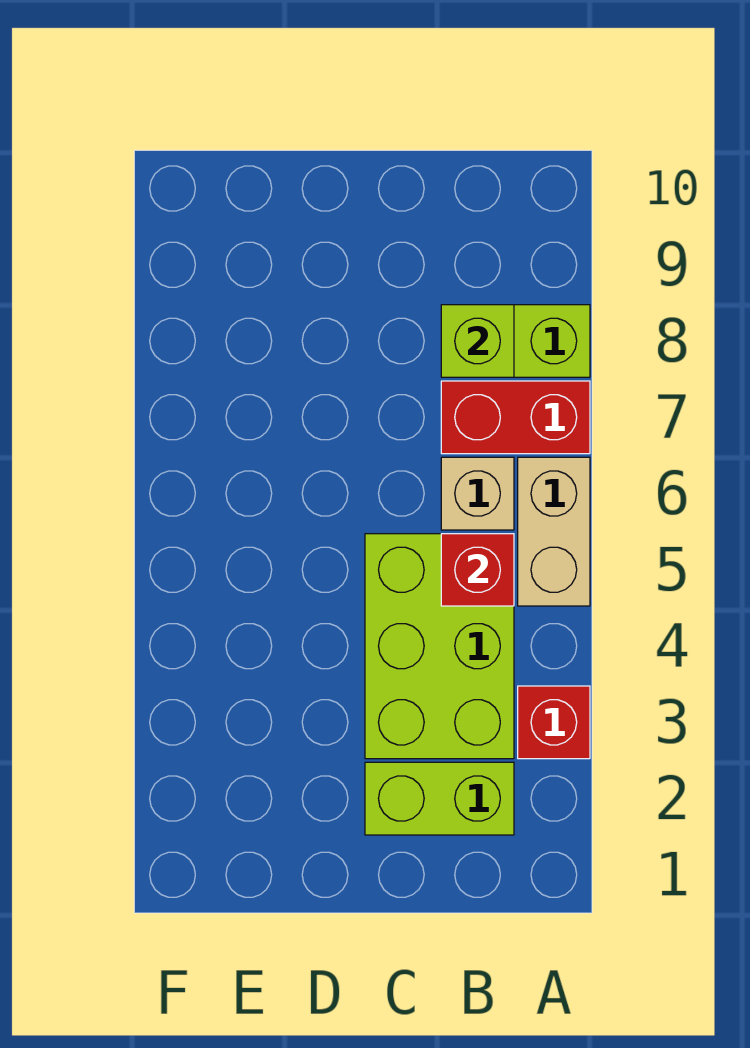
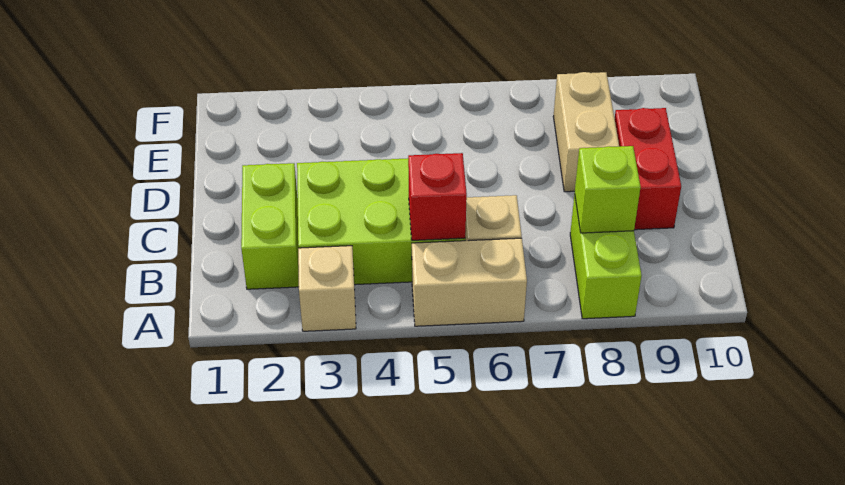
red brick A3 level 1 -> tan brick A3 level 1
red brick A7:B7 level 1 -> red brick C9:D9 level 1
none -> tan brick D8:E8 level 1

